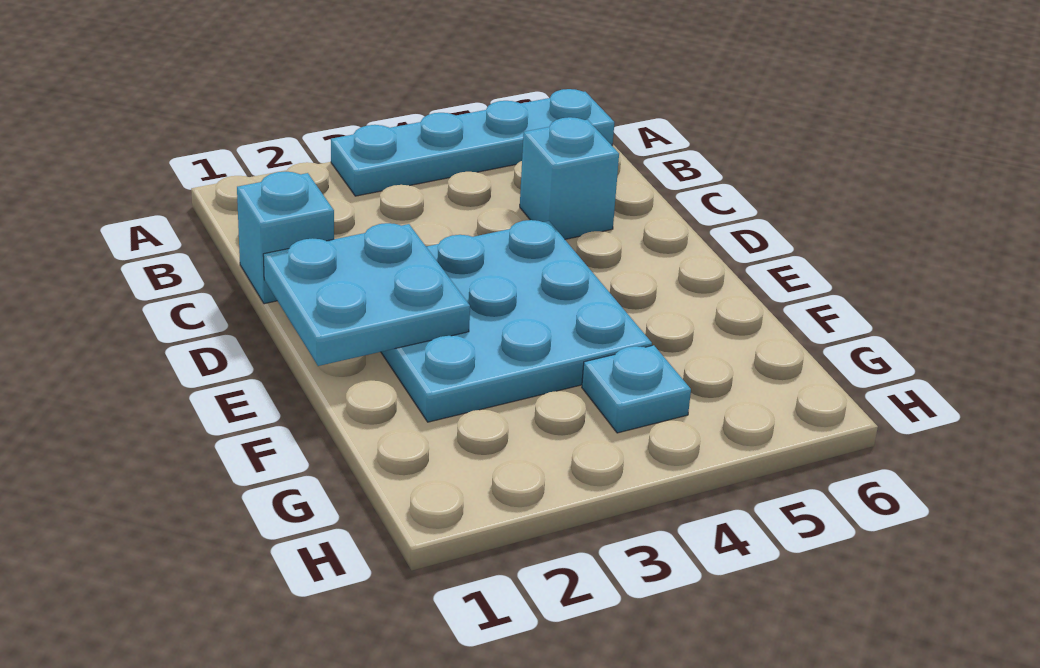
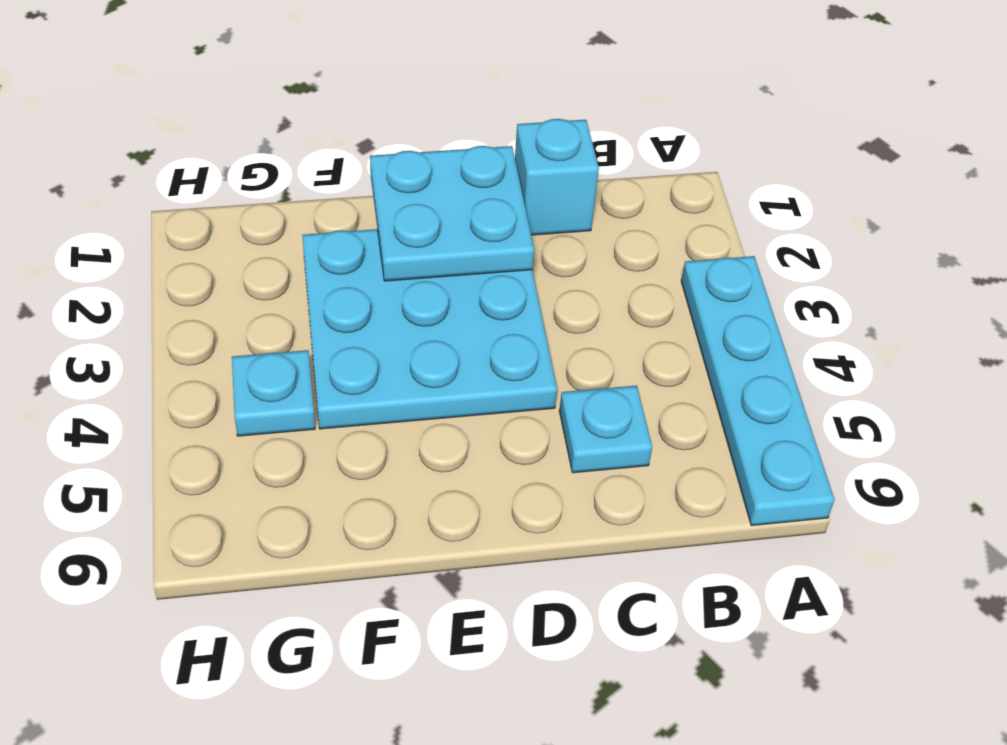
cyan brick C5 level 1 -> cyan plate C5 level 1

